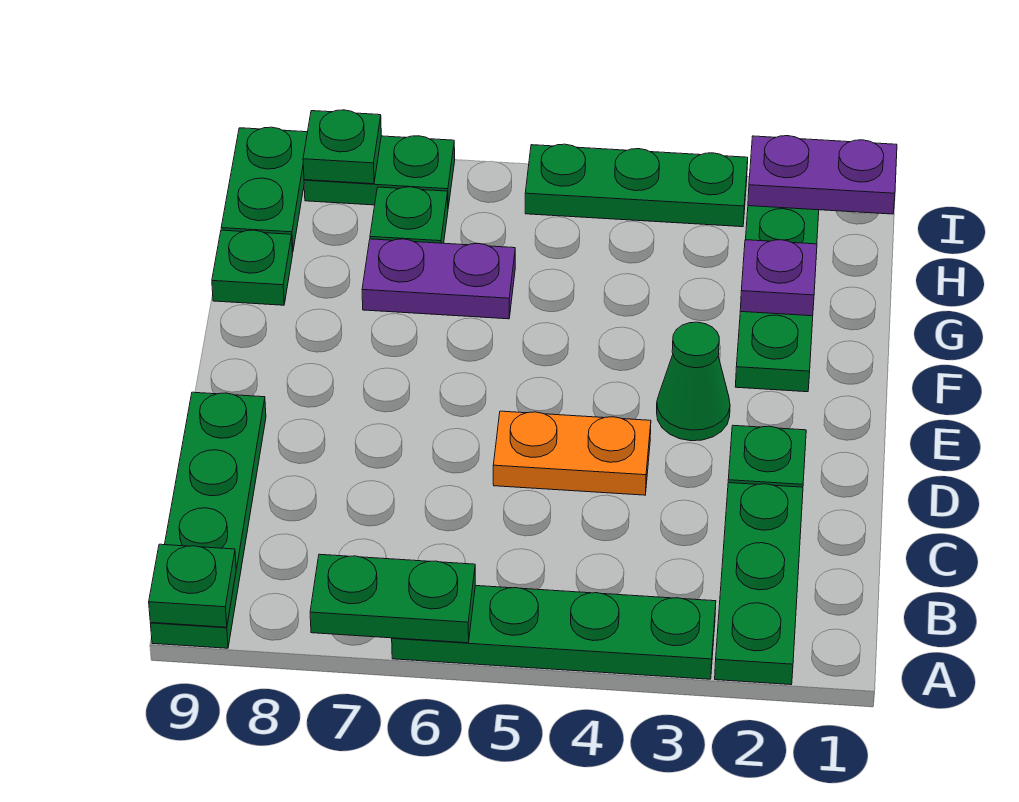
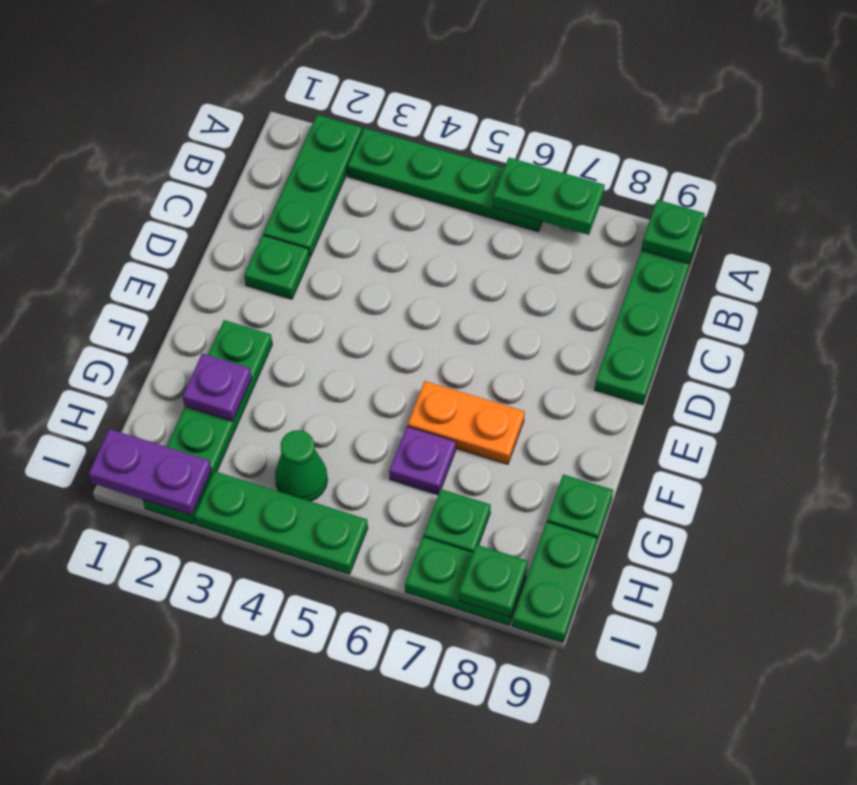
orange plate D4:D5 level 1 -> orange plate F6:F7 level 1
green cone E3 level 1 -> green cone H4 level 1
purple plate G6:G7 level 1 -> purple plate G6 level 1

